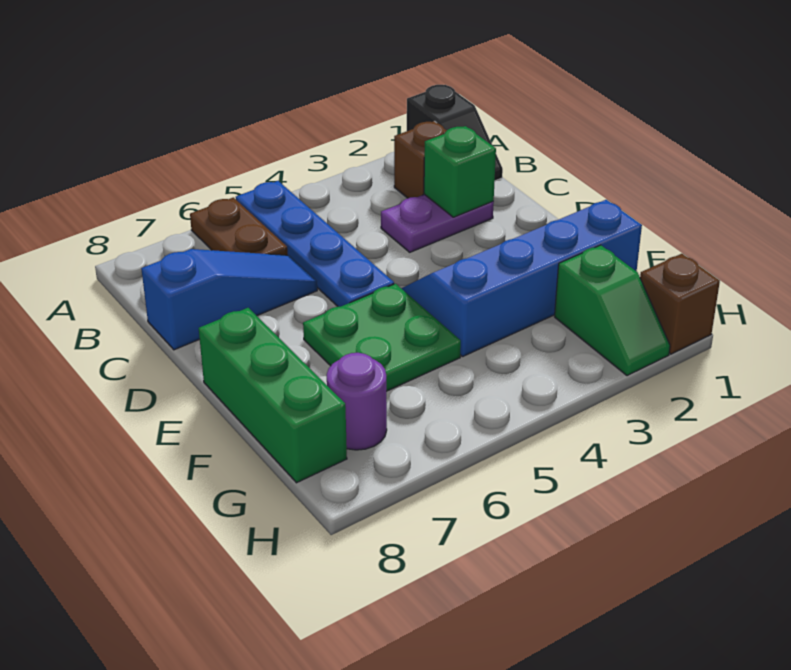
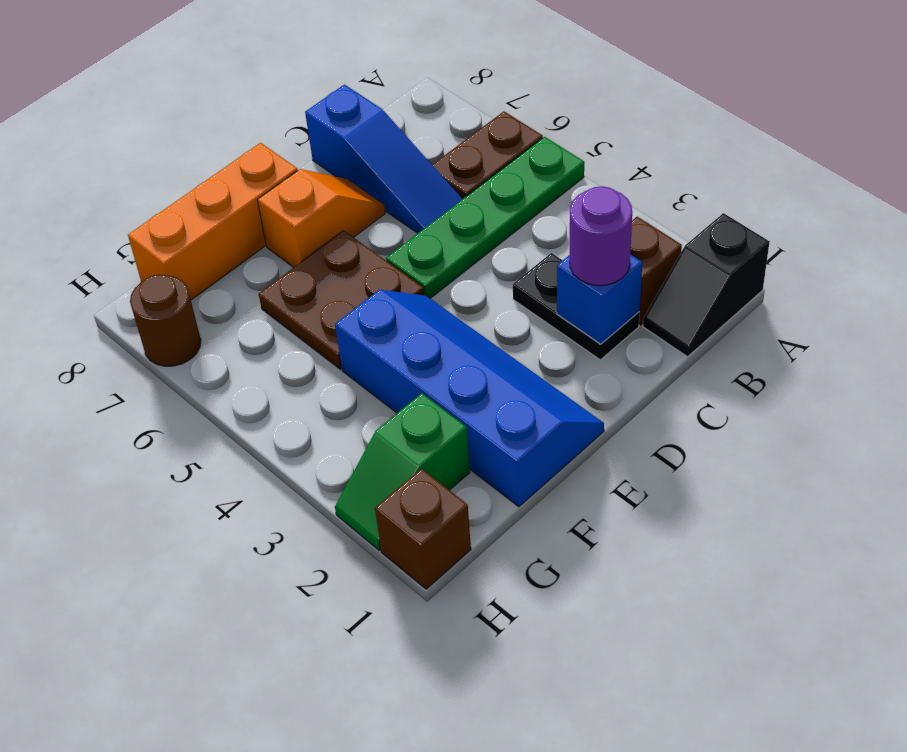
blue plate A5:D5 level 1 -> green plate A5:D5 level 1
purple plate C2:C3 level 1 -> black plate C2:C3 level 1
green brick C2 level 2 -> blue brick C2 level 2
none -> orange slope D7:E7 level 1 top E
green plate E5:F6 level 1 -> brown plate E5:F6 level 1
green brick E8:G8 level 1 -> orange brick E8:G8 level 1
purple round brick G7 level 1 -> purple round brick C2 level 3
none -> brown round brick H7 level 1

